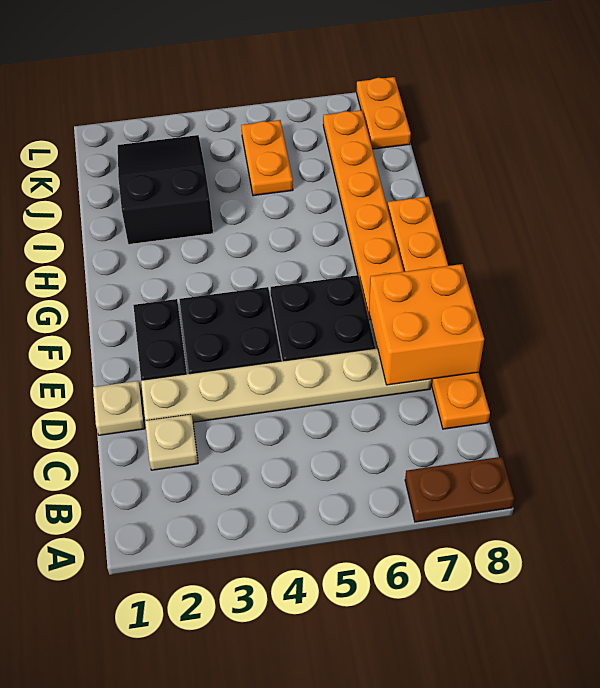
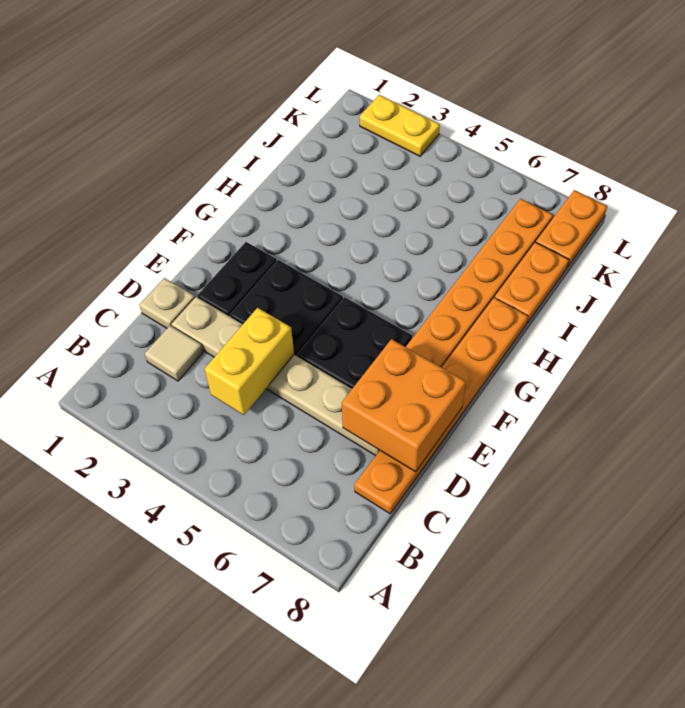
brown plate A7:A8 level 1 -> none
tan plate C2 level 1 -> tan tile C2 level 1
none -> yellow brick C4:D4 level 2
black slope I2:K3 level 1 top I -> none
orange plate J5:K5 level 1 -> orange plate I8:J8 level 1
none -> yellow plate L2:L3 level 1

